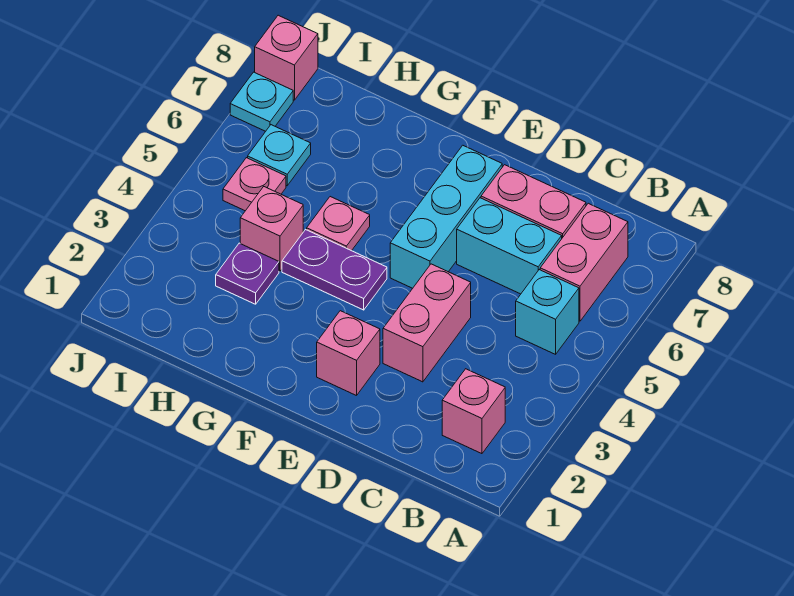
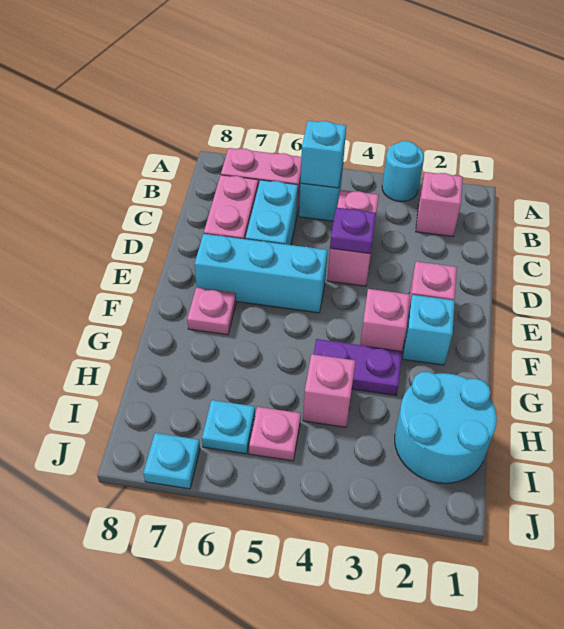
none -> cyan round brick A3 level 1
none -> cyan brick B5 level 2
pink brick D3:D4 level 1 -> pink brick C4:D4 level 1
none -> cyan brick F2 level 1
purple plate F4:G4 level 1 -> purple plate G3:G4 level 1
pink plate G5 level 1 -> pink plate F7 level 1
none -> cyan round brick H1:I2 level 1
purple plate H3 level 1 -> purple plate D4 level 2
pink brick J8 level 1 -> pink brick F3 level 1

